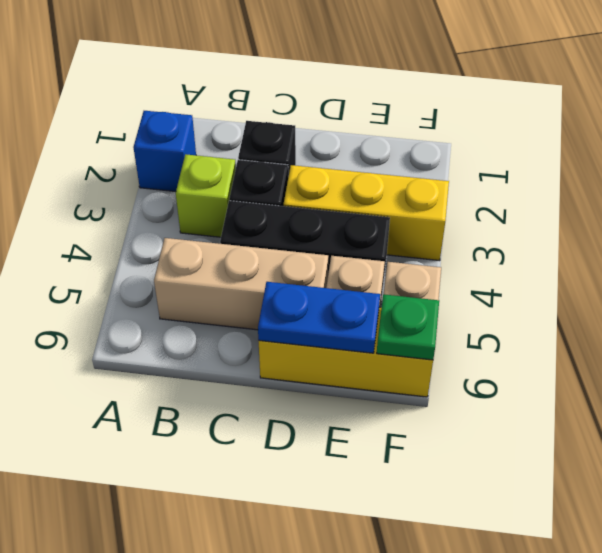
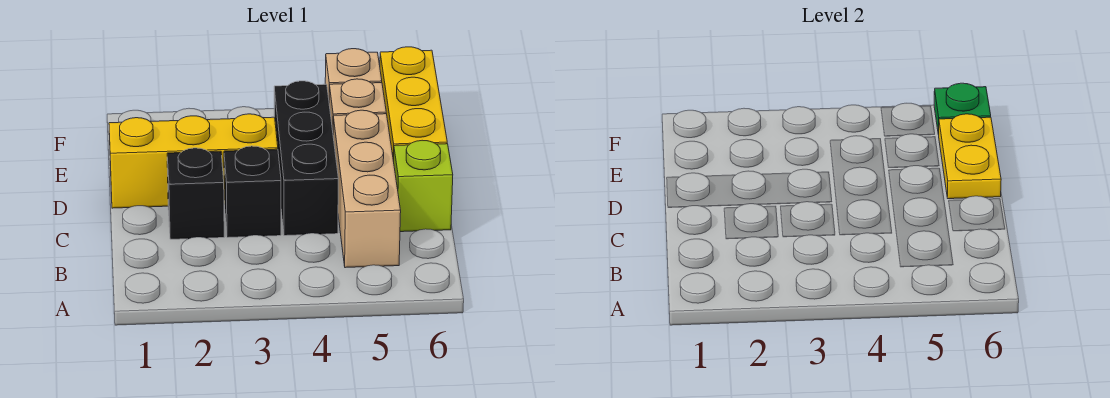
blue brick A2 level 1 -> none
lime brick B3 level 1 -> lime brick C6 level 1
yellow brick D3:F3 level 1 -> yellow brick D1:D3 level 1
blue plate D6:E6 level 2 -> yellow plate D6:E6 level 2

